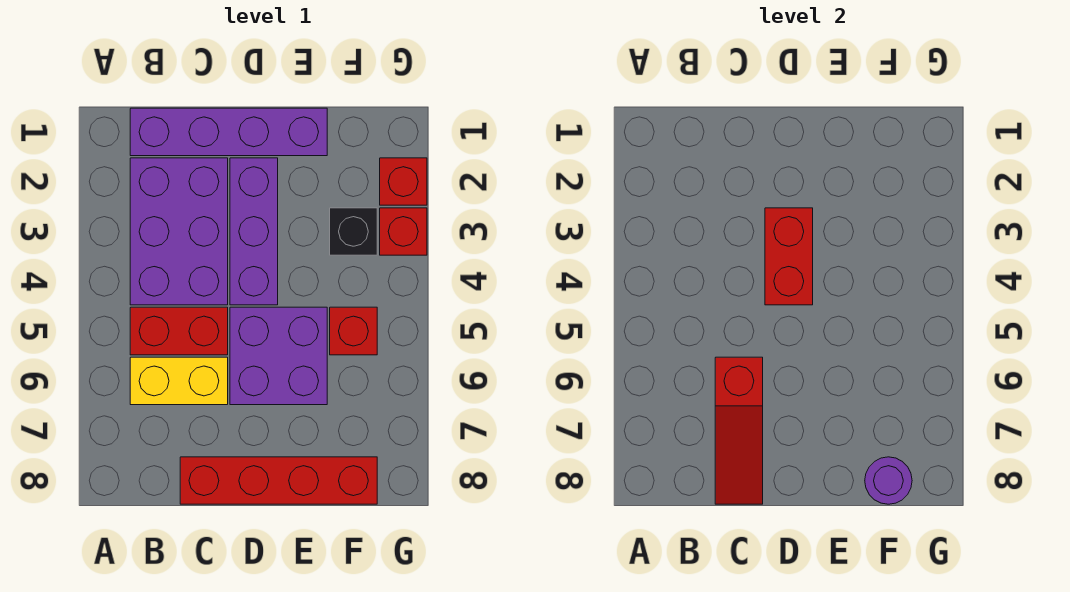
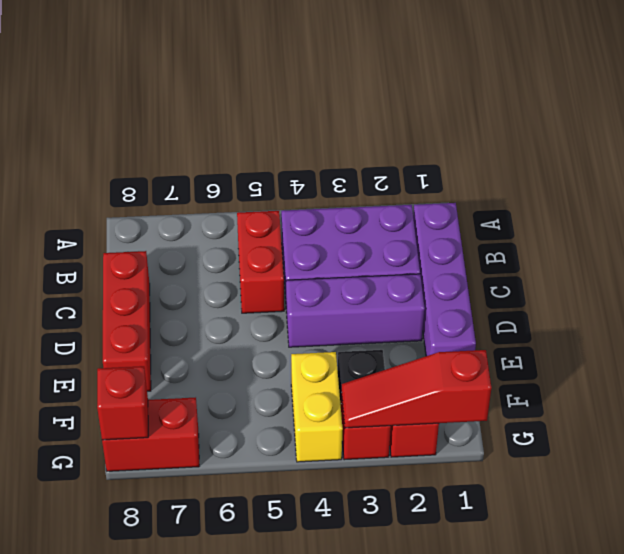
yellow brick B6:C6 level 1 -> yellow brick F4:G4 level 1
red slope C6:C8 level 2 top 6 -> red slope G1:G3 level 2 top 1
red brick C8:F8 level 1 -> red brick C8:E8 level 1
red brick D3:D4 level 2 -> red brick G7:G8 level 1
purple brick D5:E6 level 1 -> none
red brick F5 level 1 -> red brick G8 level 2
purple round brick F8 level 2 -> none

